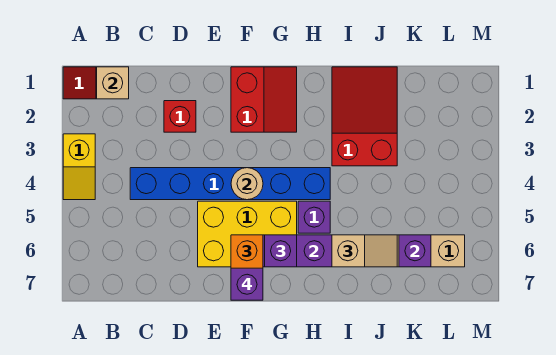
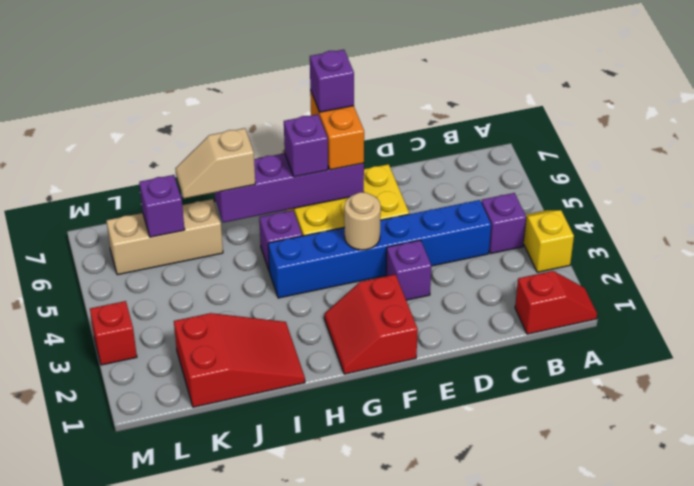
tan brick B1 level 2 -> none
none -> purple brick B4 level 1
red brick D2 level 1 -> red brick M3 level 1
none -> purple brick E3 level 1
red slope I1:J3 level 1 top 3 -> red slope I1:K2 level 1 top K

